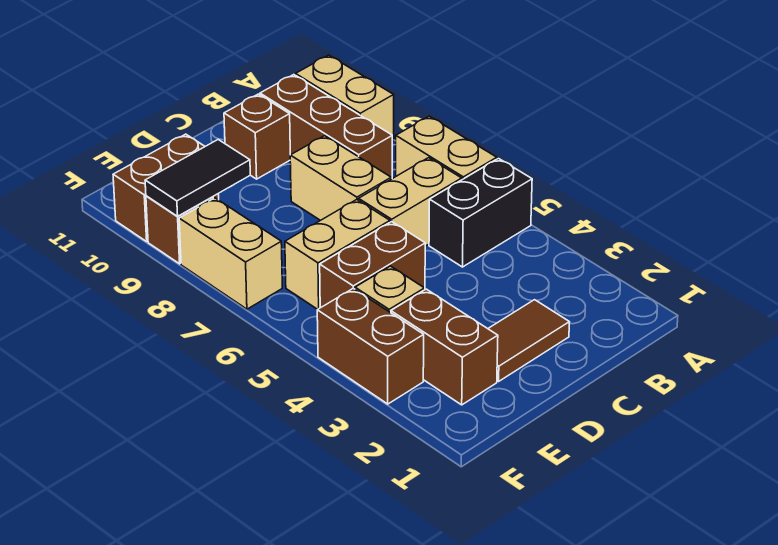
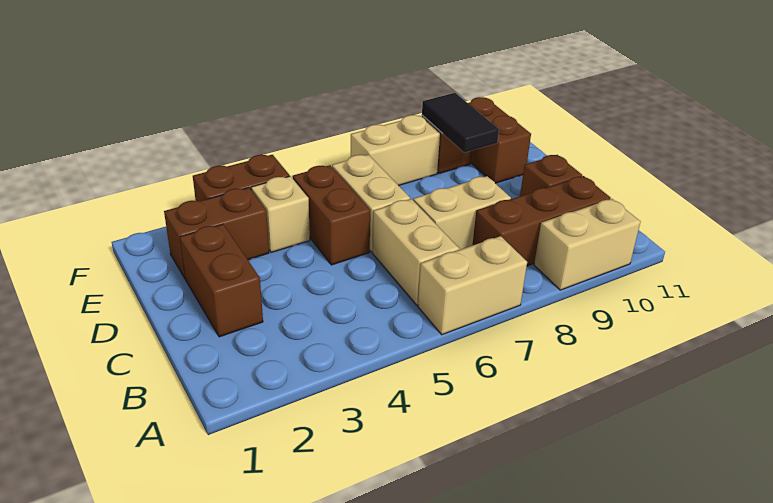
black brick A5:B5 level 1 -> none
brown tile C2:D2 level 1 -> brown brick C2:D2 level 1

